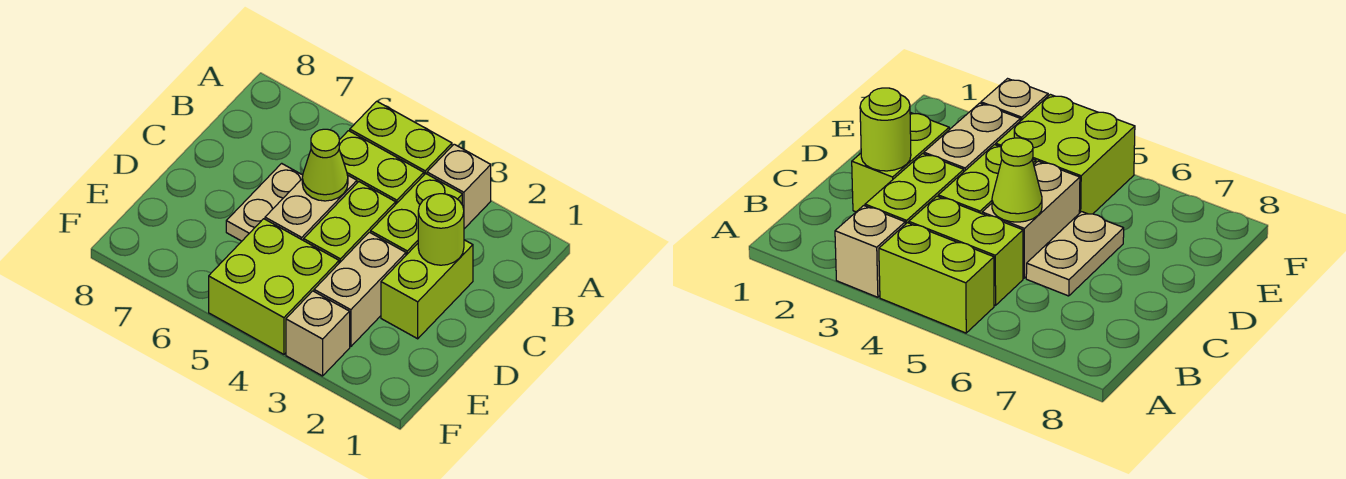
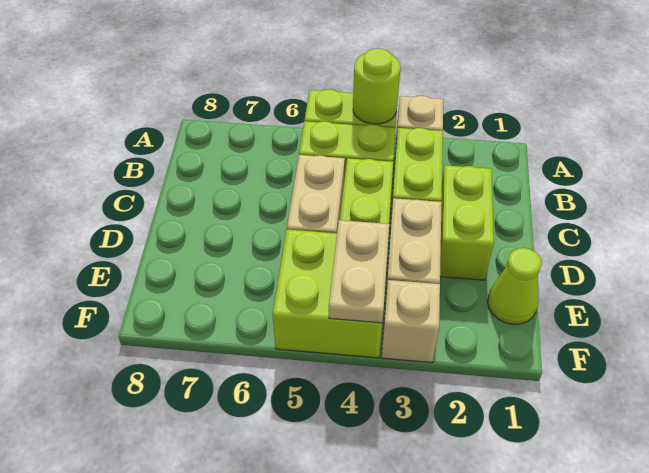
lime round brick C2 level 2 -> lime round brick A4 level 2
lime cone C5 level 2 -> lime cone E1 level 1
tan plate C6:D6 level 1 -> tan plate E4:F4 level 2

